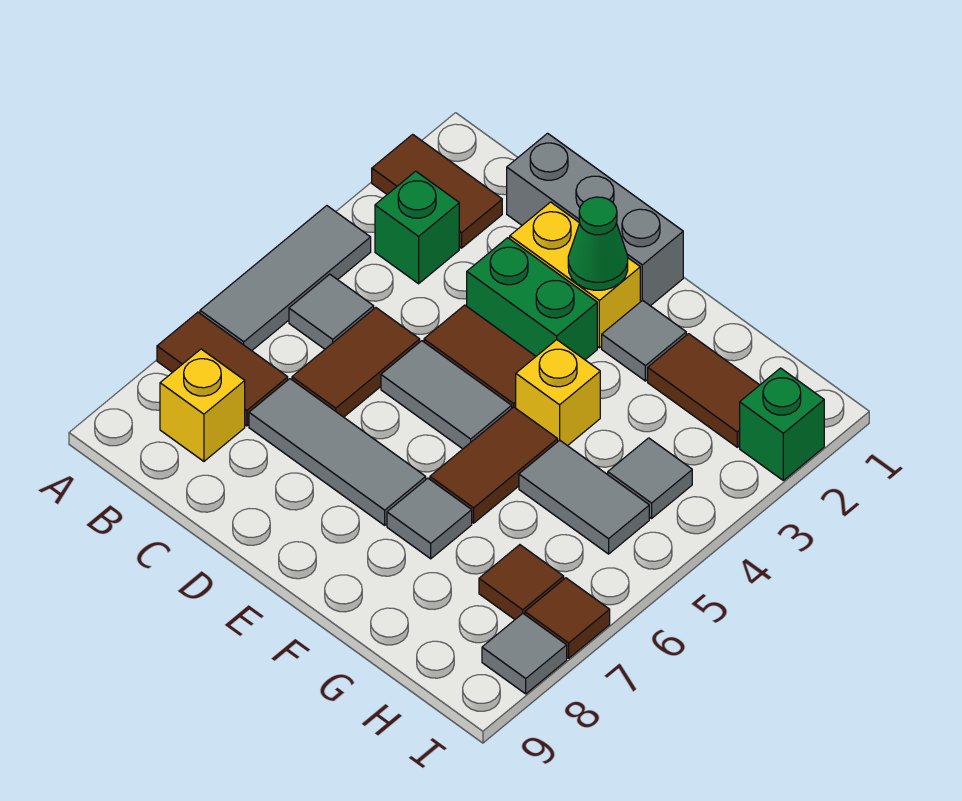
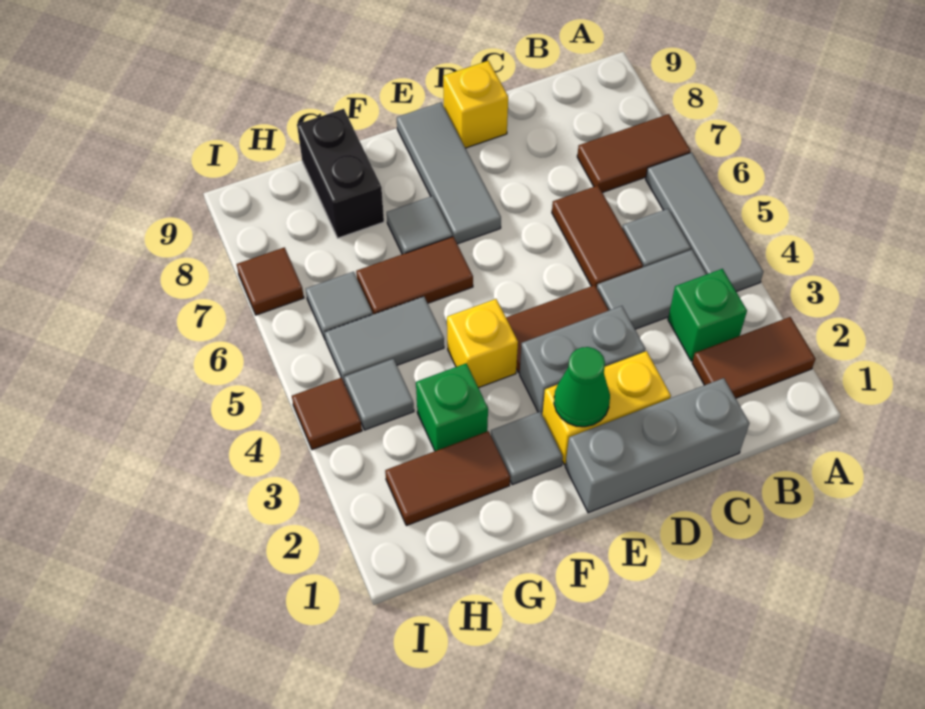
yellow brick B8 level 1 -> yellow brick D9 level 1
grey tile C7:E7 level 1 -> grey tile E7:E9 level 1
green brick D3:E3 level 1 -> grey brick D3:E3 level 1
grey tile D5:E5 level 1 -> grey tile B4:C4 level 1
brown tile F5:F6 level 1 -> brown tile F6:G6 level 1
none -> black brick G8:G9 level 1
brown tile H7 level 1 -> brown tile I4 level 1
green brick I2 level 1 -> green brick G3 level 1
grey tile I8 level 1 -> grey tile H6 level 1

